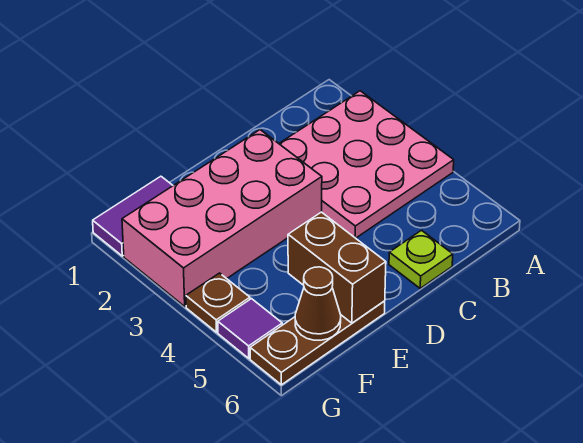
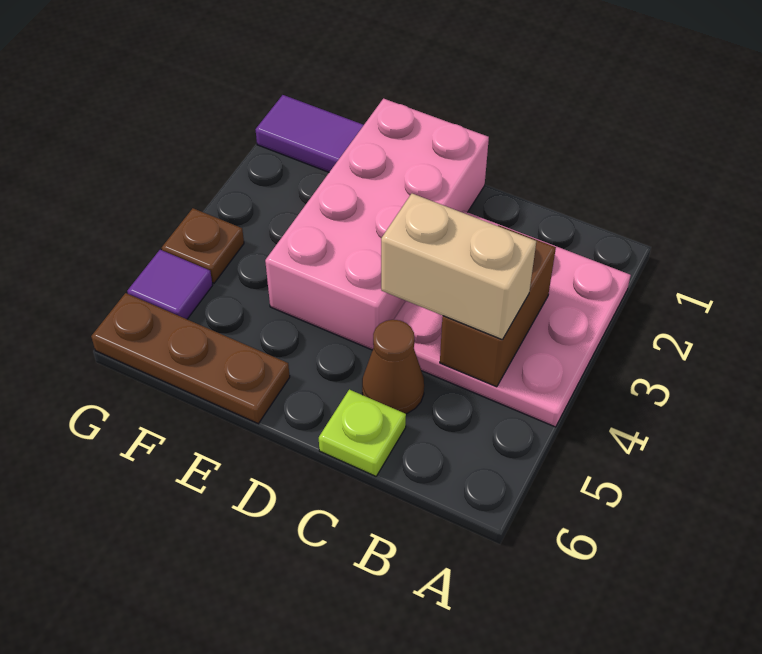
none -> tan brick B4:C4 level 3
pink brick D2:G3 level 1 -> pink brick D1:E4 level 1
brown brick E5:E6 level 2 -> brown brick B3:B4 level 2
brown cone F6 level 2 -> brown cone C5 level 1

